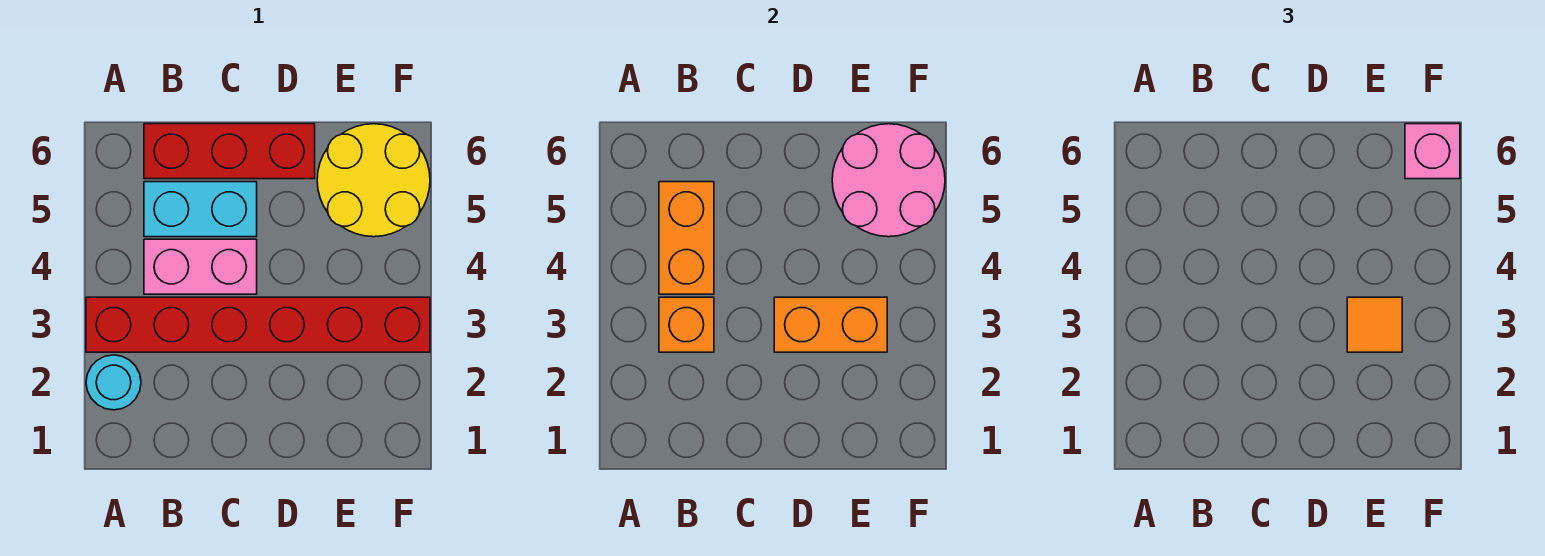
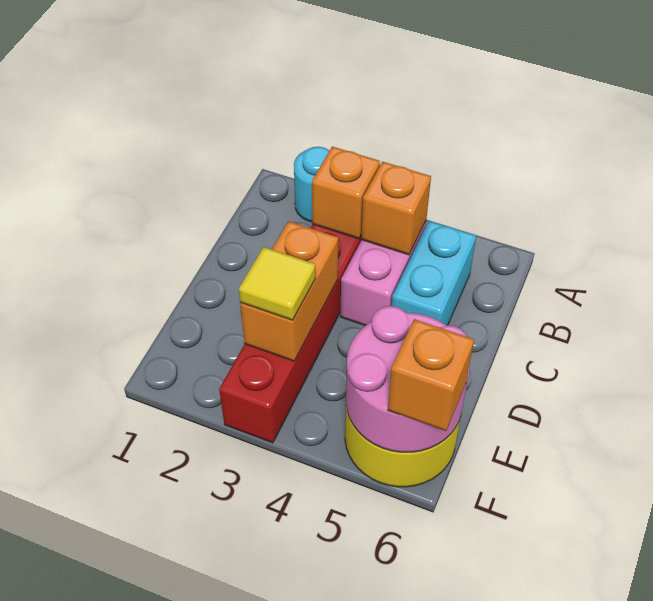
orange brick B4:B5 level 2 -> orange brick B4 level 2
red brick B6:D6 level 1 -> none
orange tile E3 level 3 -> yellow tile E3 level 3
pink brick F6 level 3 -> orange brick F6 level 3

